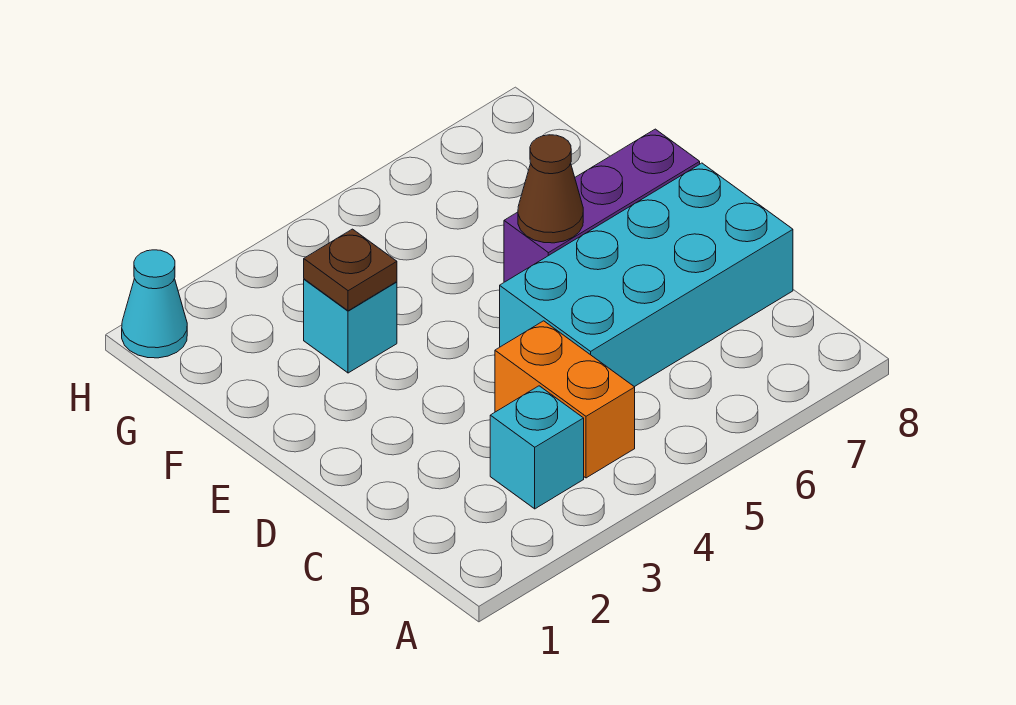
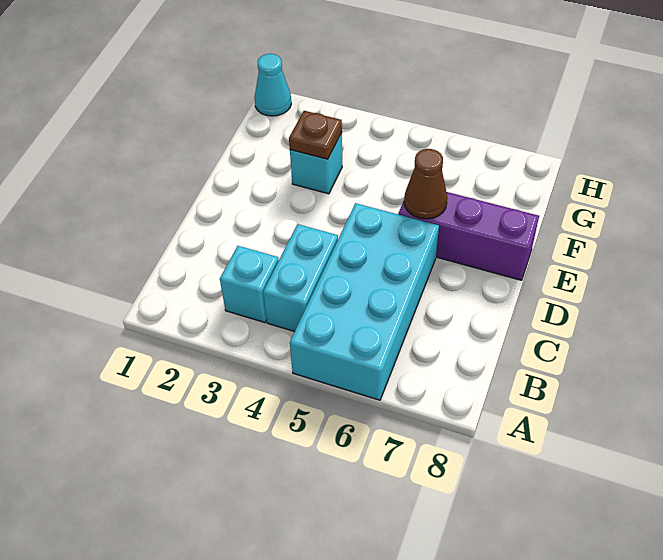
orange brick B4:C4 level 1 -> cyan brick B4:C4 level 1
cyan brick C5:D8 level 1 -> cyan brick A5:D6 level 1

